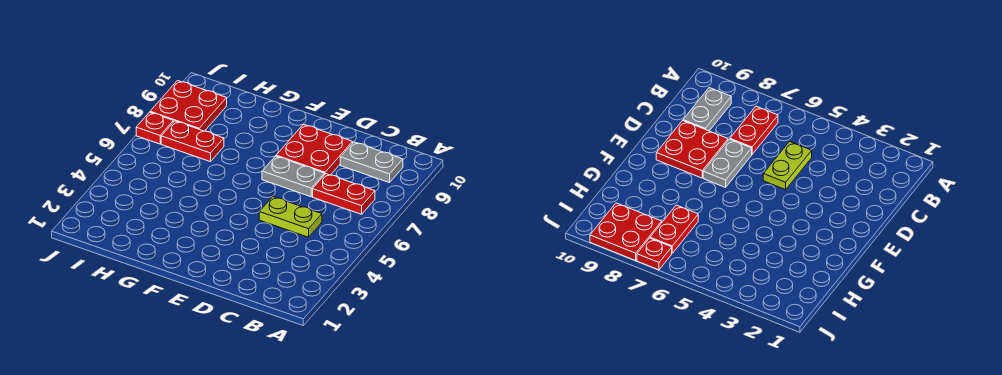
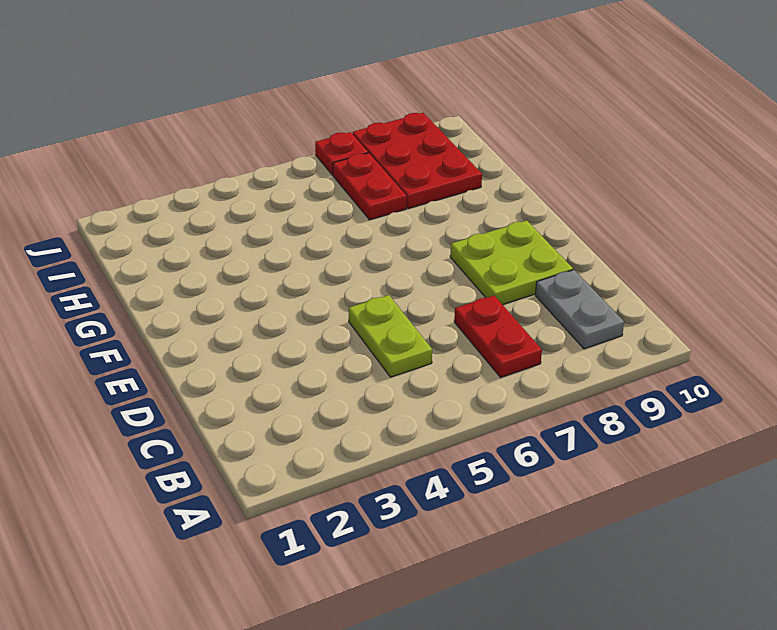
grey plate D7:E7 level 1 -> none
red plate D8:E9 level 1 -> lime plate D8:E9 level 1
red plate I8:J9 level 1 -> red plate H8:J9 level 1

